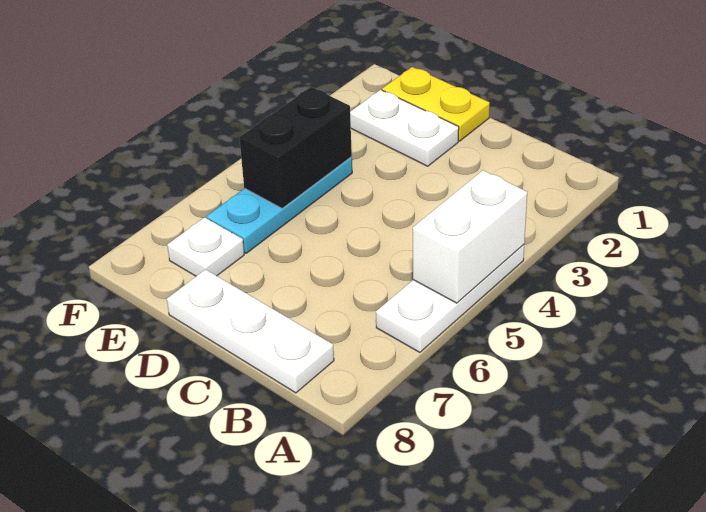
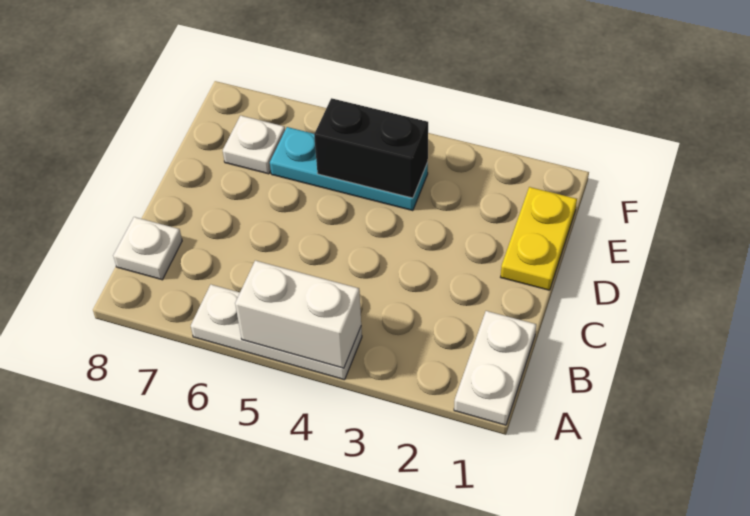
white plate B8:D8 level 1 -> white plate B8 level 1
white plate D2:E2 level 1 -> white plate A1:B1 level 1

